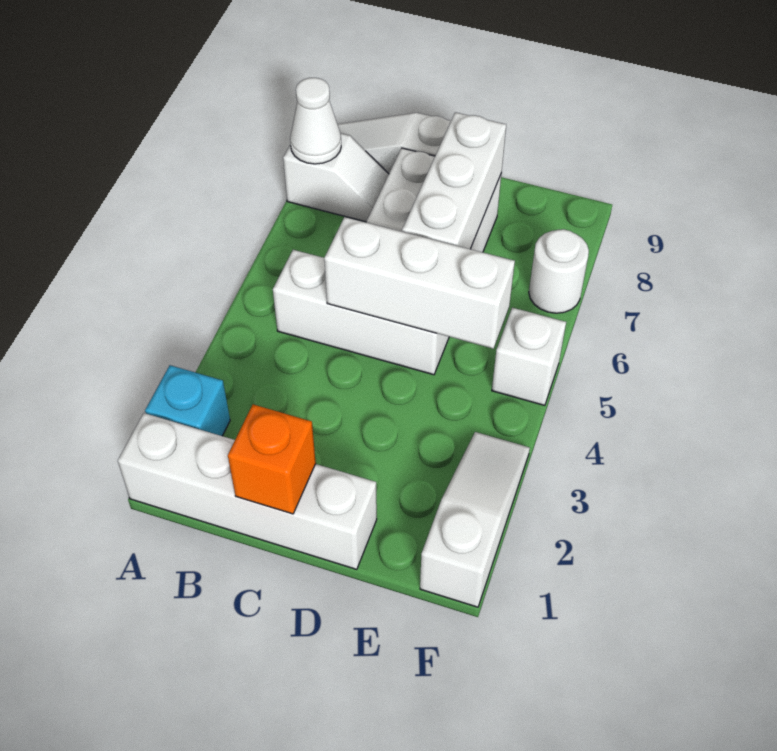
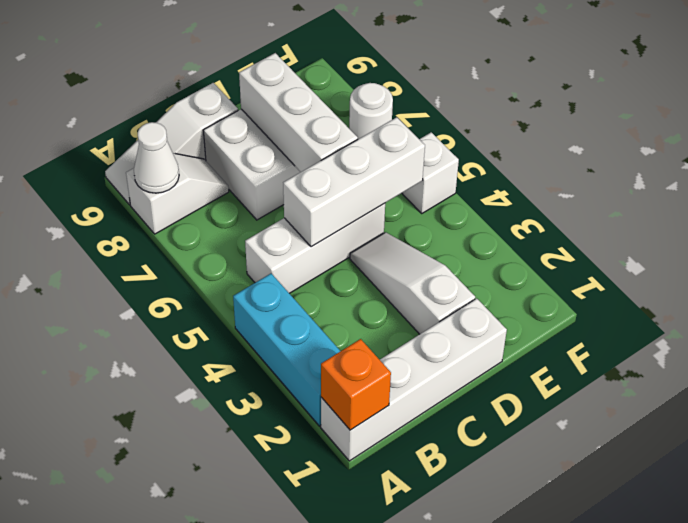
cyan brick A2 level 1 -> cyan brick A2:A4 level 1
orange brick C1 level 2 -> orange brick A1 level 2
white slope F1:F3 level 1 top 1 -> white slope D2:D4 level 1 top 2

